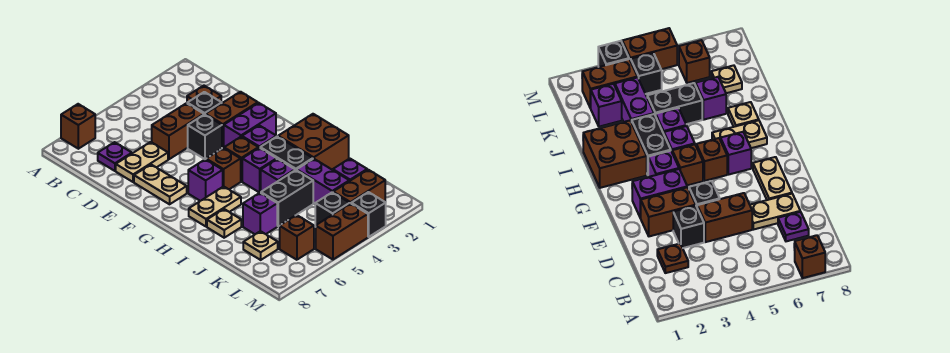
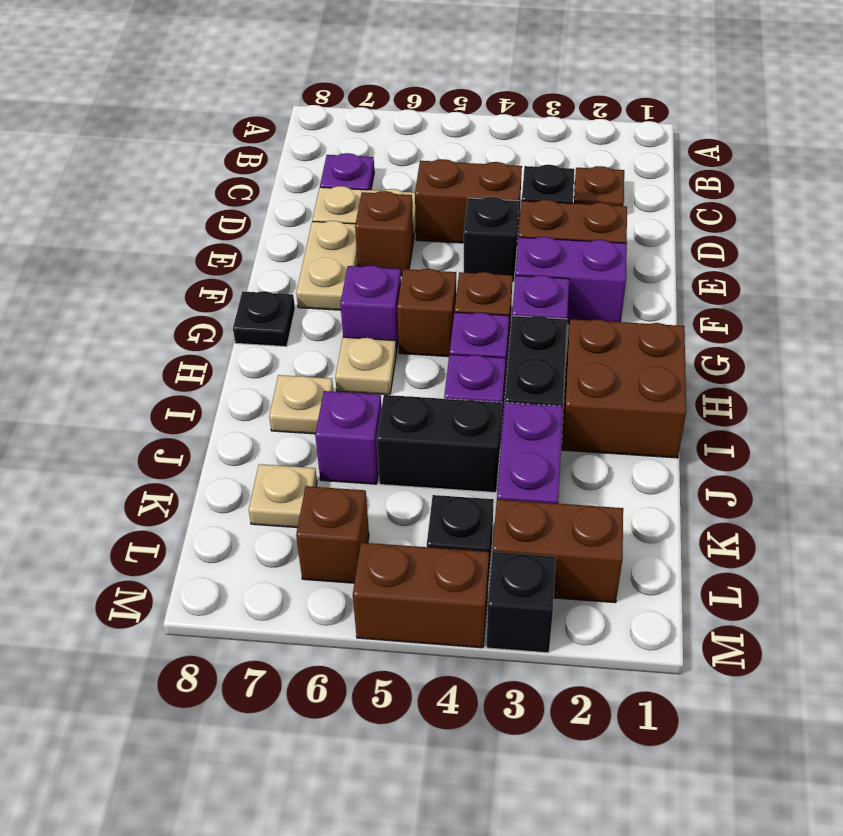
brown brick A7 level 1 -> brown brick E6 level 1
none -> black plate G8 level 1
tan plate H6:H7 level 1 -> tan plate H6 level 1
purple brick K2 level 1 -> none

